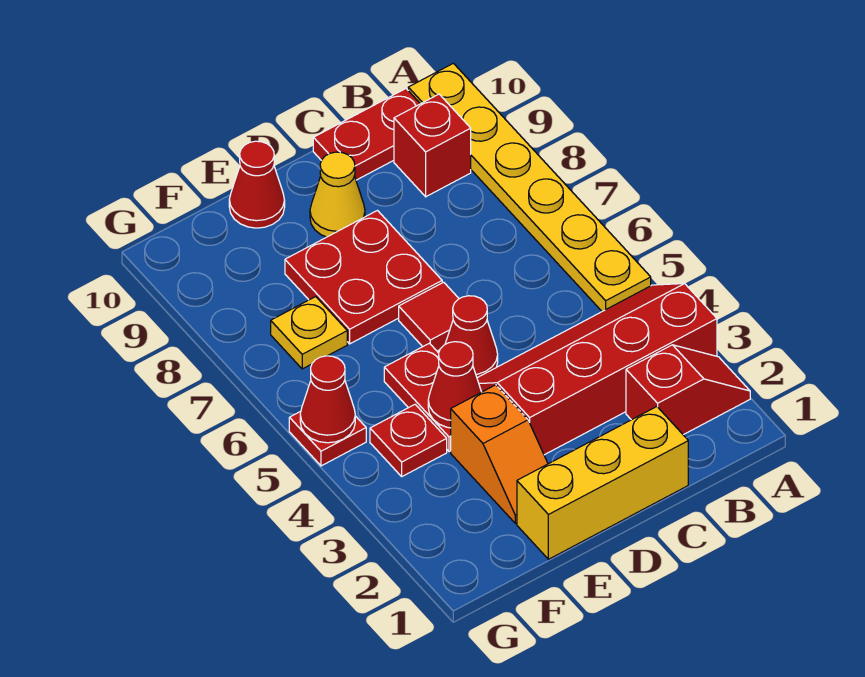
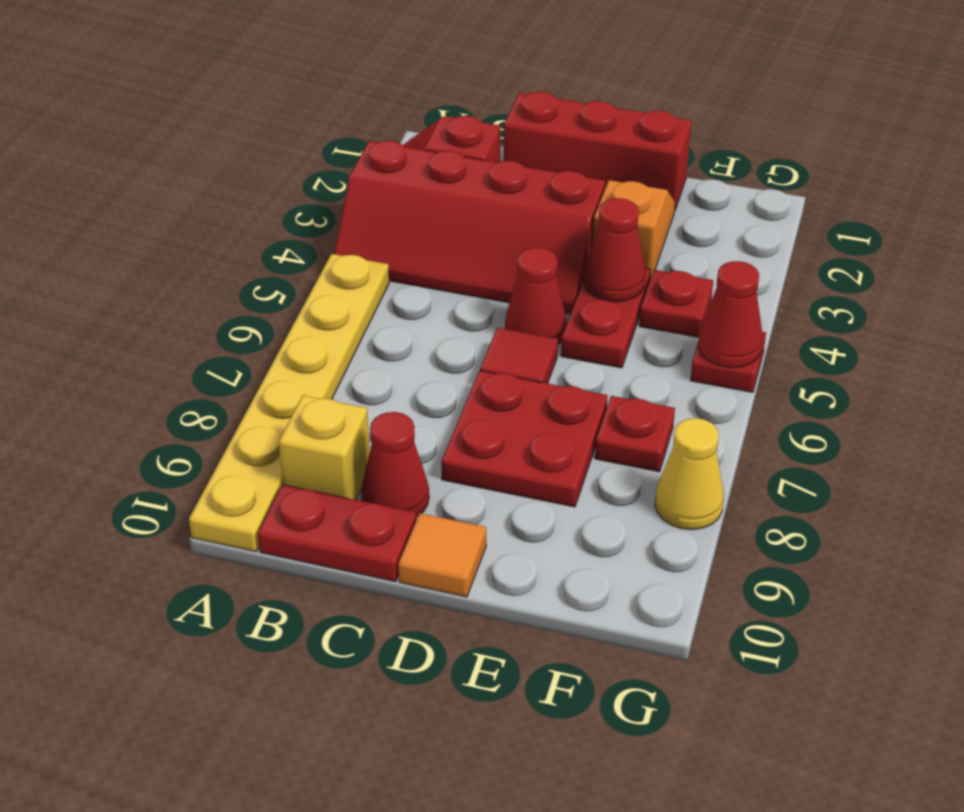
red brick B9 level 1 -> yellow brick B9 level 1
yellow brick C1:E1 level 1 -> red brick C1:E1 level 1
yellow cone D9 level 1 -> yellow cone G8 level 1
none -> orange tile D10 level 1
red cone E10 level 1 -> red cone C9 level 1
yellow plate F7 level 1 -> red plate F7 level 1

